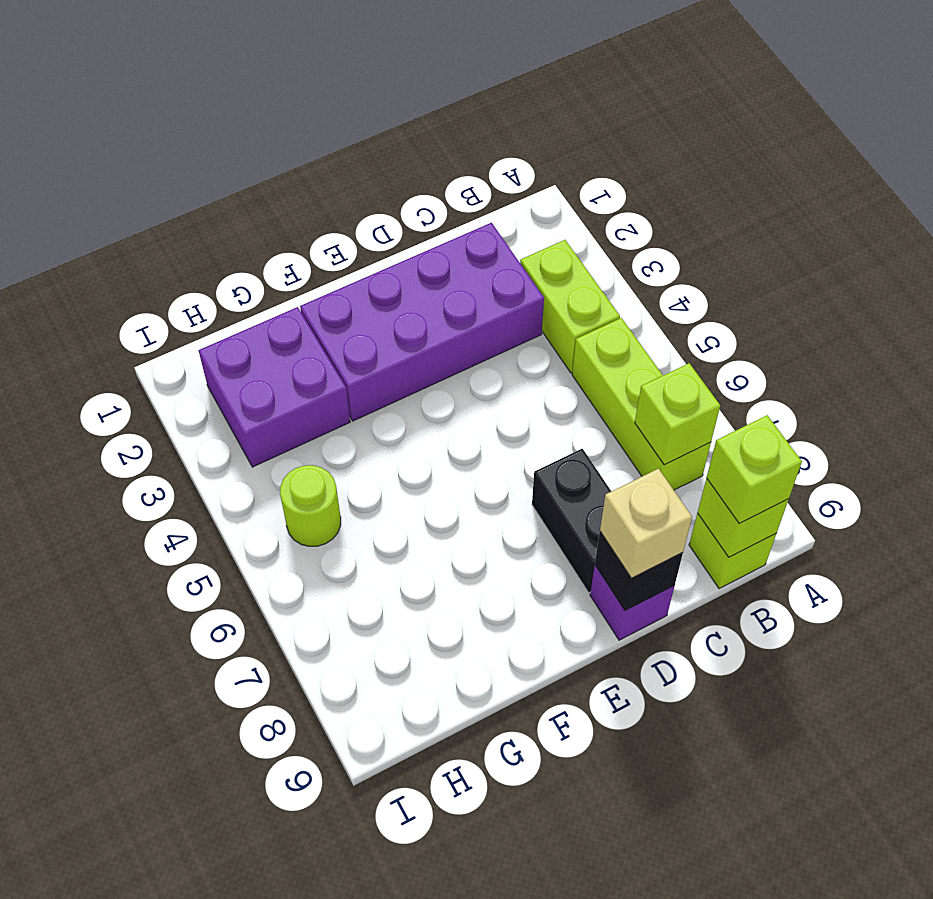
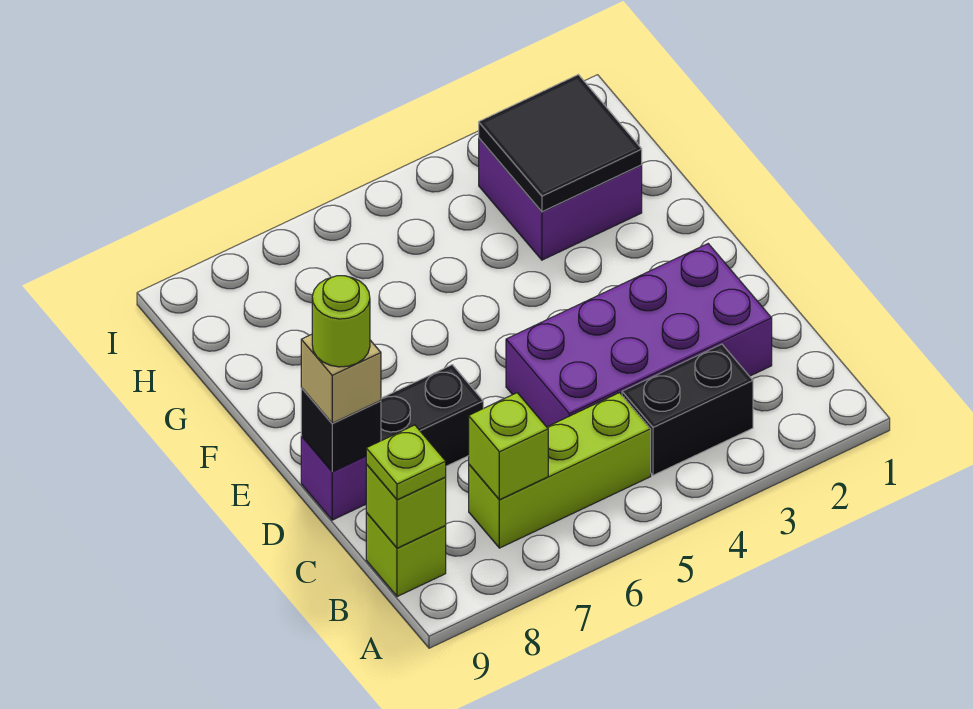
lime brick B3:B4 level 1 -> black brick B3:B4 level 1
lime brick B9 level 3 -> lime plate B9 level 3
purple brick C2:F3 level 1 -> purple brick C2:D5 level 1
none -> black tile G2:H3 level 2
lime round brick H5 level 1 -> lime round brick D9 level 4

